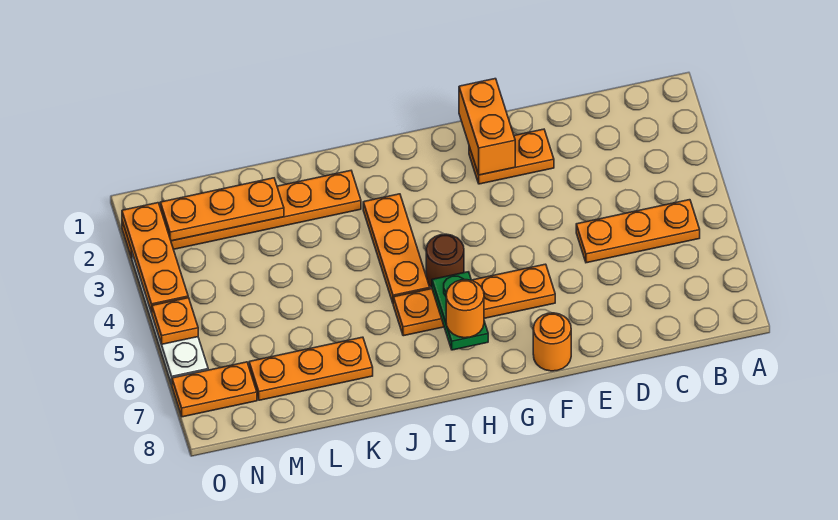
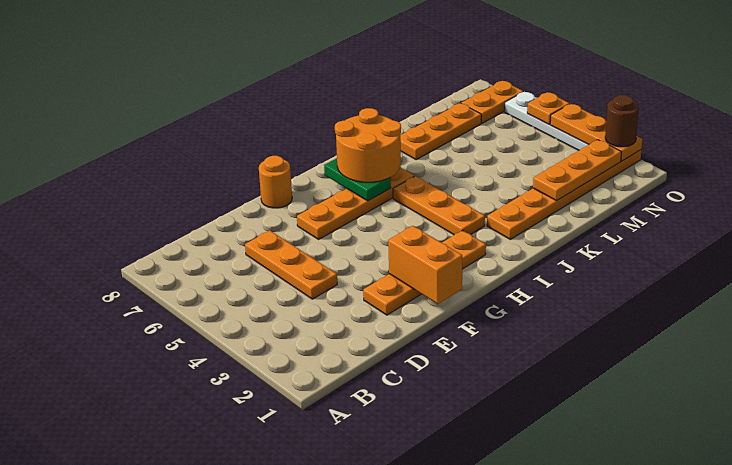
orange plate B5:D5 level 1 -> orange plate D4:D6 level 1
orange plate E2:F2 level 1 -> orange plate E2:H2 level 1
brown round brick H5 level 1 -> brown round brick O2 level 3
orange round brick H7 level 3 -> orange round brick H6:I7 level 3

